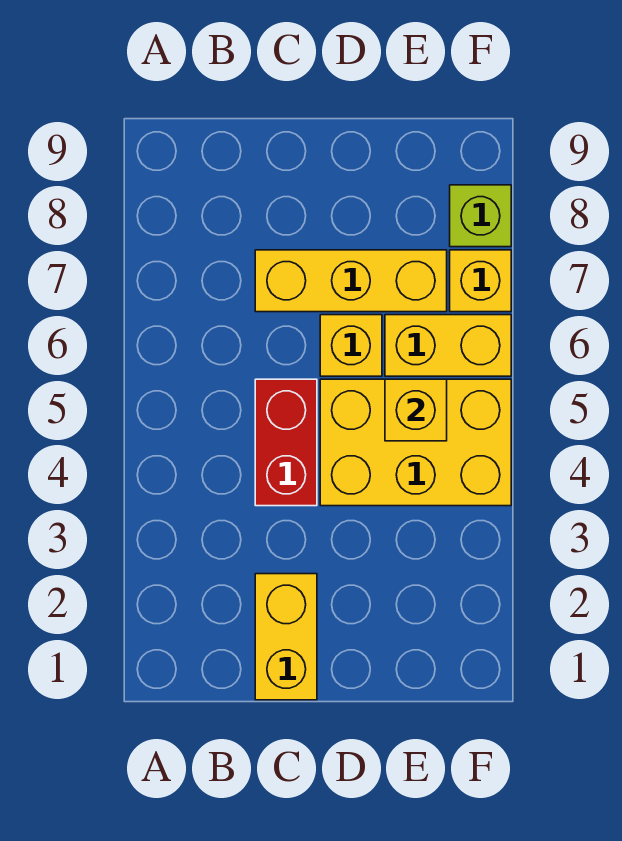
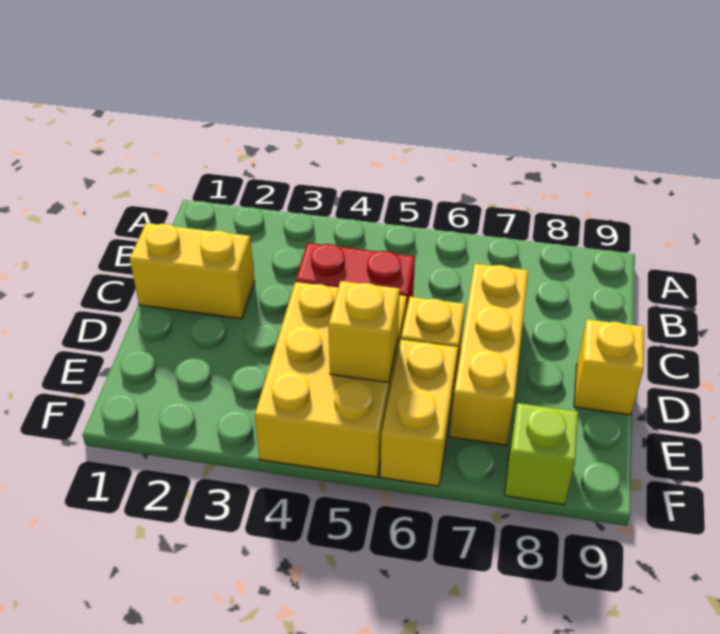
yellow brick F7 level 1 -> yellow brick D9 level 1

